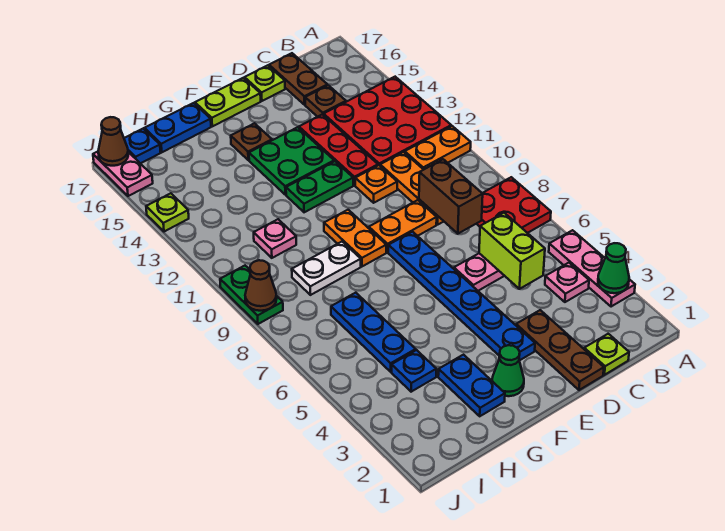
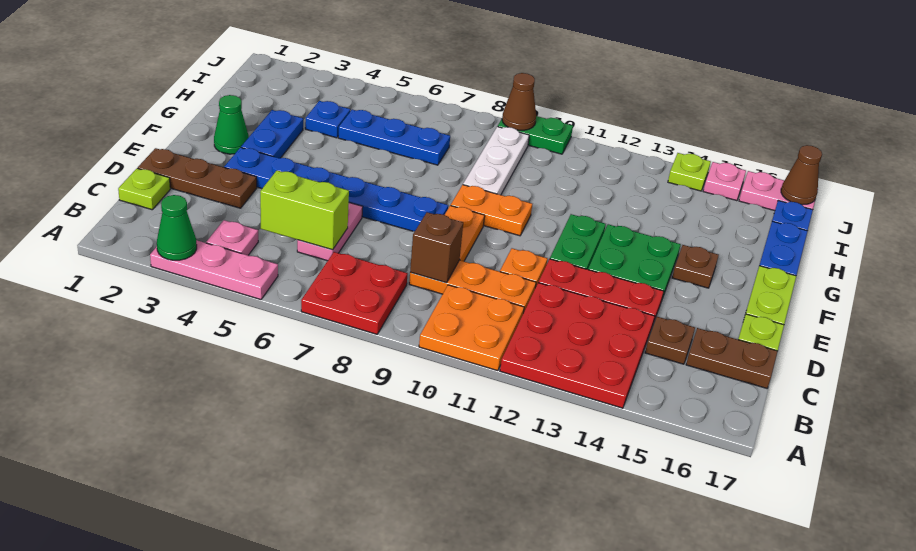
orange plate A11:B11 level 1 -> orange plate A10:B11 level 1
brown brick C8:C9 level 2 -> brown brick C9 level 2
blue plate G2:G3 level 1 -> blue plate F3:G3 level 1
white plate G9:H9 level 1 -> white plate G9:I9 level 1
pink plate H11 level 1 -> pink plate J15 level 1

